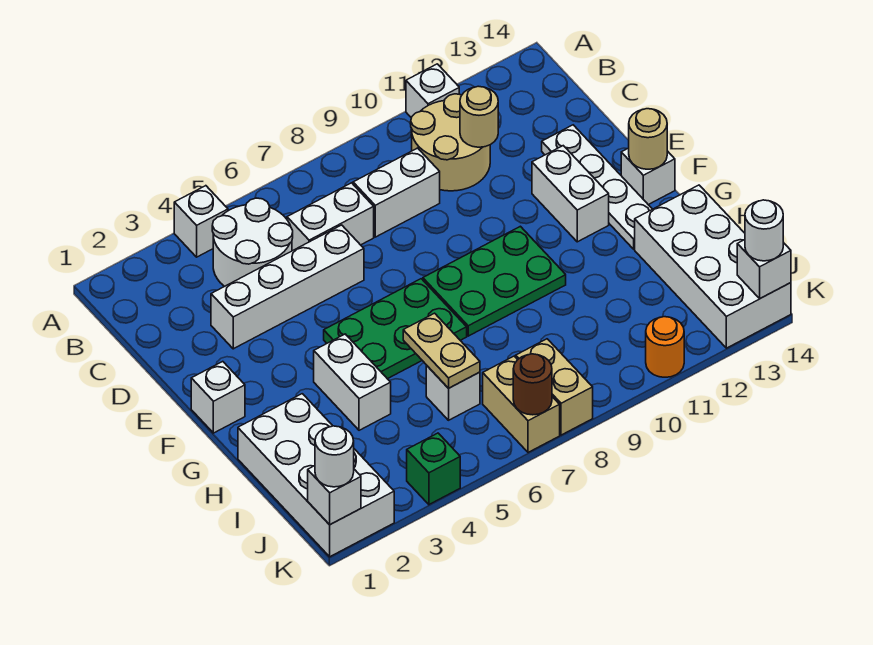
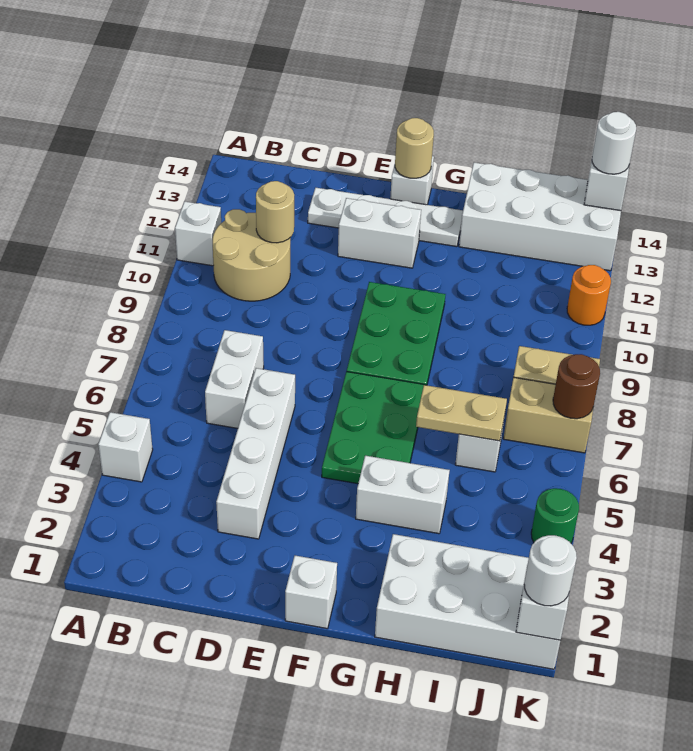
white round brick B4:C5 level 1 -> none
white brick C8:C9 level 1 -> none
green brick K4 level 1 -> green round brick K4 level 1

